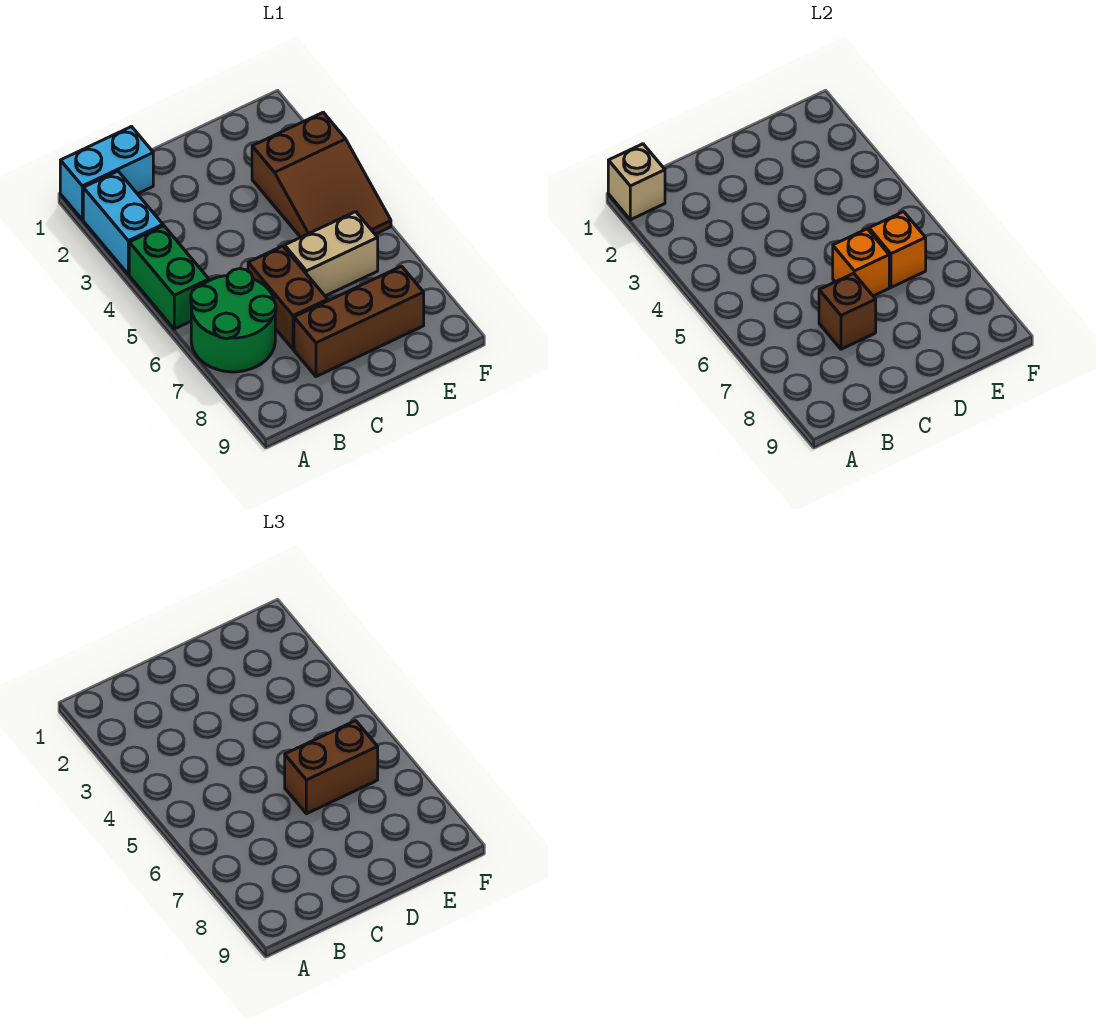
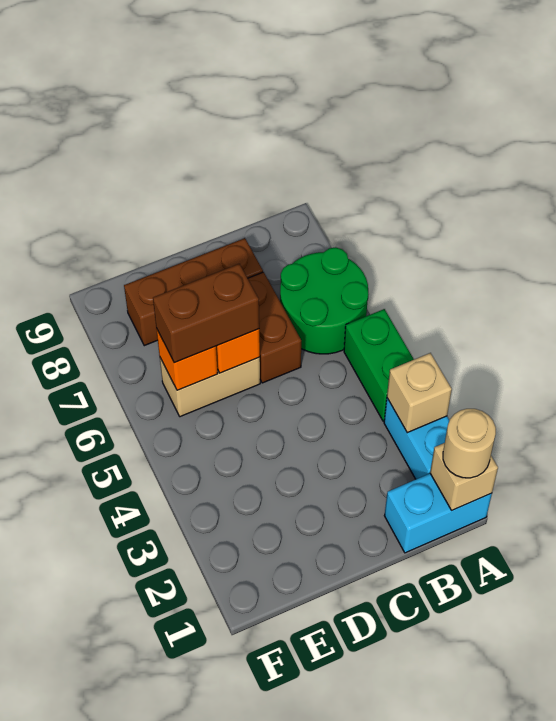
none -> tan round brick A1 level 3
none -> tan brick A3 level 2
brown brick C7 level 2 -> none
brown slope E3:F5 level 1 top 3 -> none

